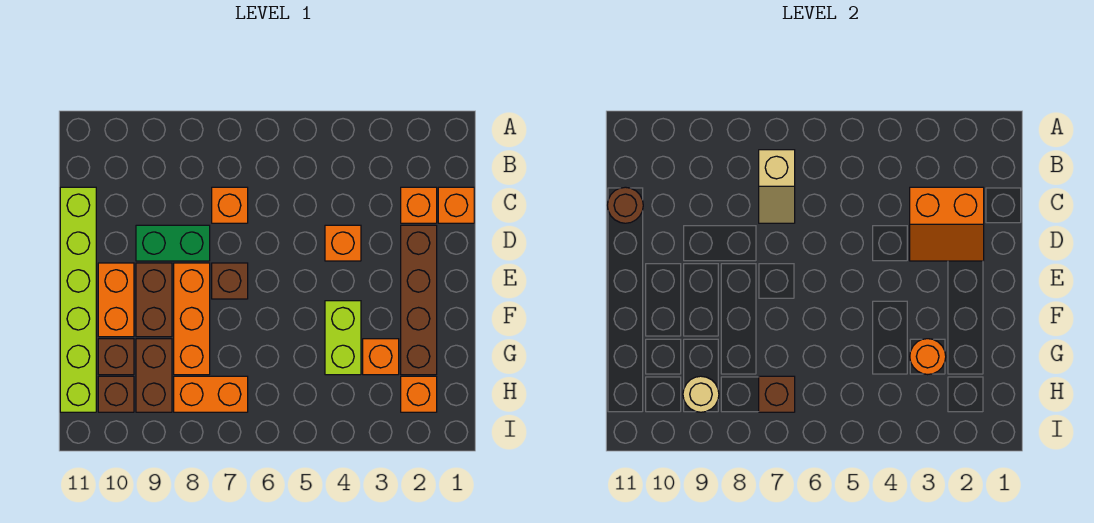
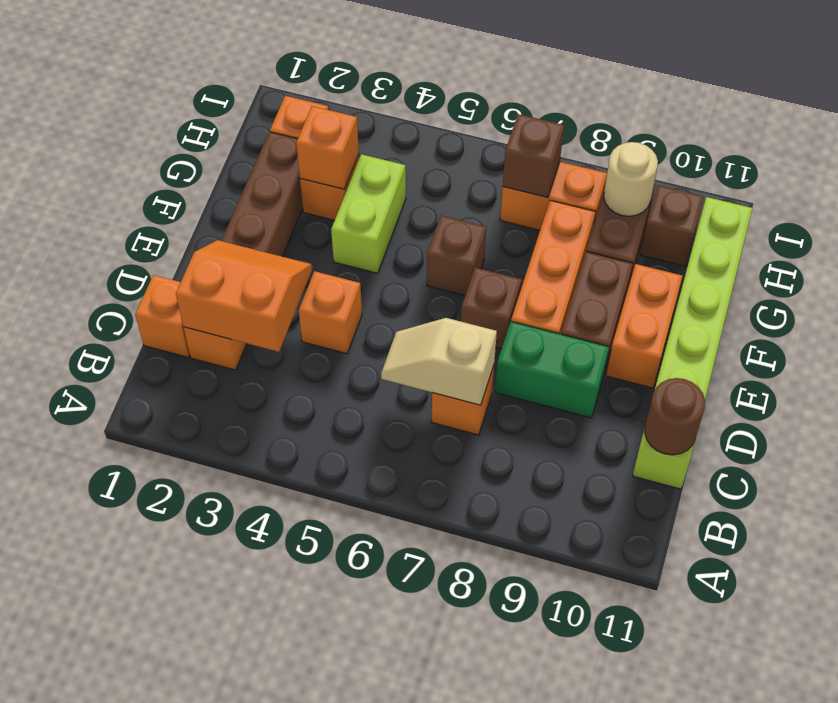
tan slope B7:C7 level 2 top B -> tan slope C6:C7 level 2 top 7
orange round brick G3 level 2 -> orange brick G3 level 2
brown brick G10 level 1 -> brown brick F6 level 1

